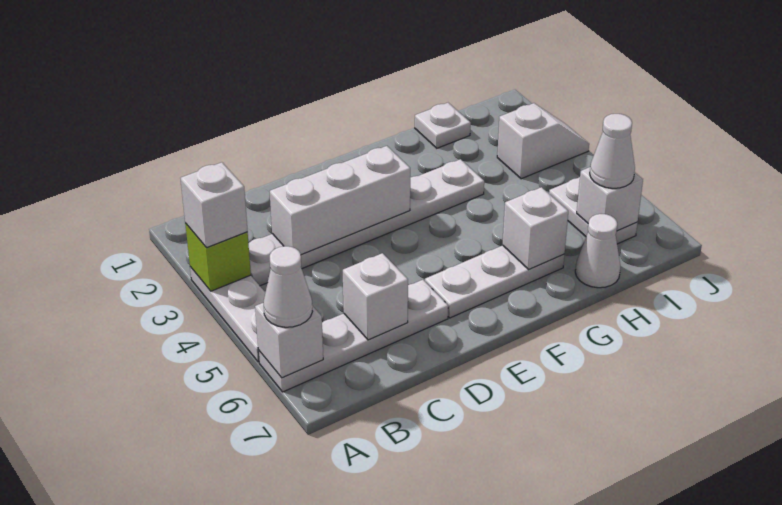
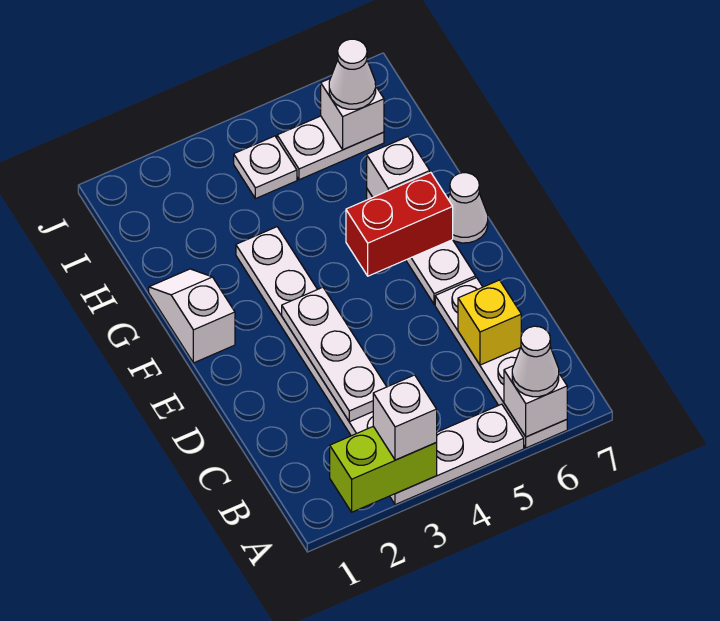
lime brick A3 level 2 -> lime brick A2:A3 level 2
white brick C3:E3 level 2 -> white plate C3:E3 level 2
white brick C6 level 2 -> yellow brick C6 level 2
none -> red brick F5:F6 level 2
white plate H1 level 1 -> white plate I4 level 1
white cone H7 level 1 -> white cone F7 level 1
white slope I3:J3 level 1 top I -> white slope F1:G1 level 1 top F

